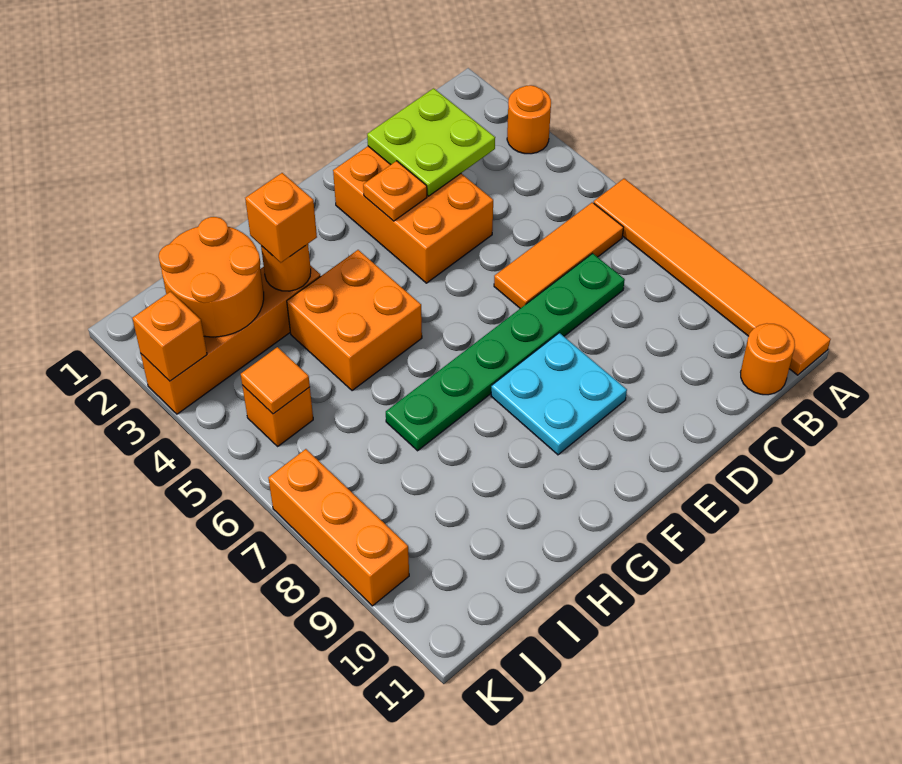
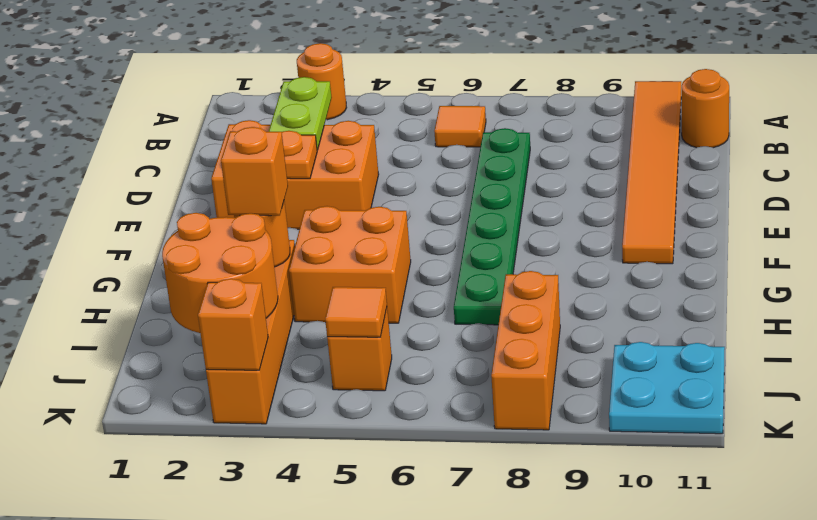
orange tile A6:A11 level 1 -> orange tile A10:F10 level 1
orange tile B6:D6 level 1 -> orange tile B6 level 1
lime plate C2:D3 level 2 -> lime plate C3:D3 level 2
cyan plate E8:F9 level 1 -> cyan plate J10:K11 level 1
orange brick K7:K9 level 1 -> orange brick I8:K8 level 1

